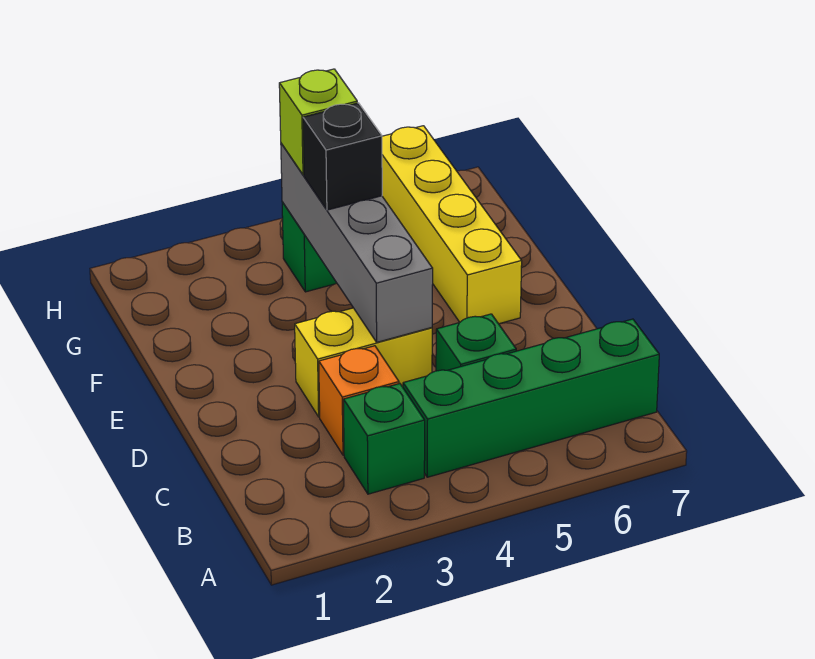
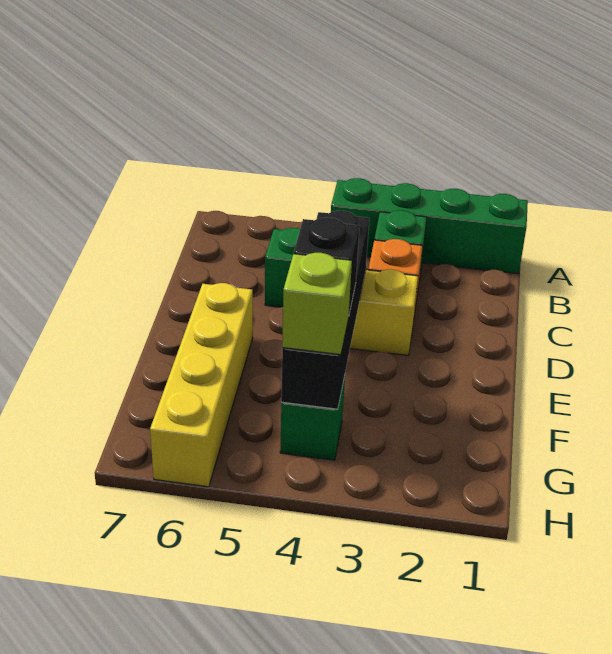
green brick B4:B7 level 1 -> green brick A1:A4 level 1
grey brick D4:G4 level 2 -> black brick D4:G4 level 2

